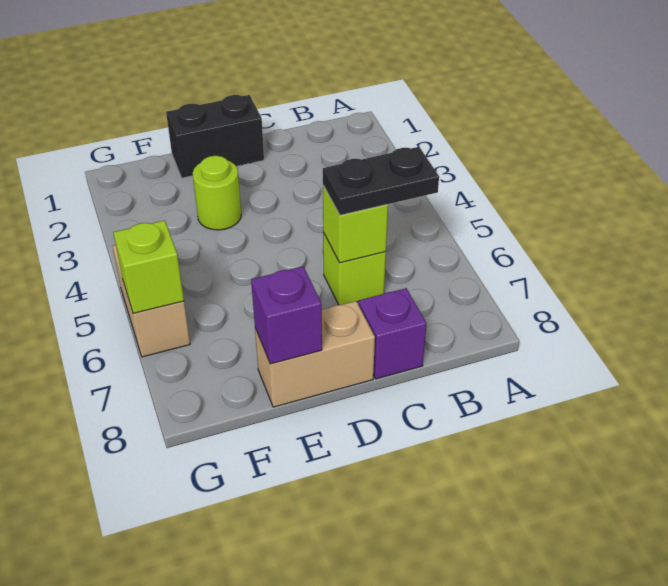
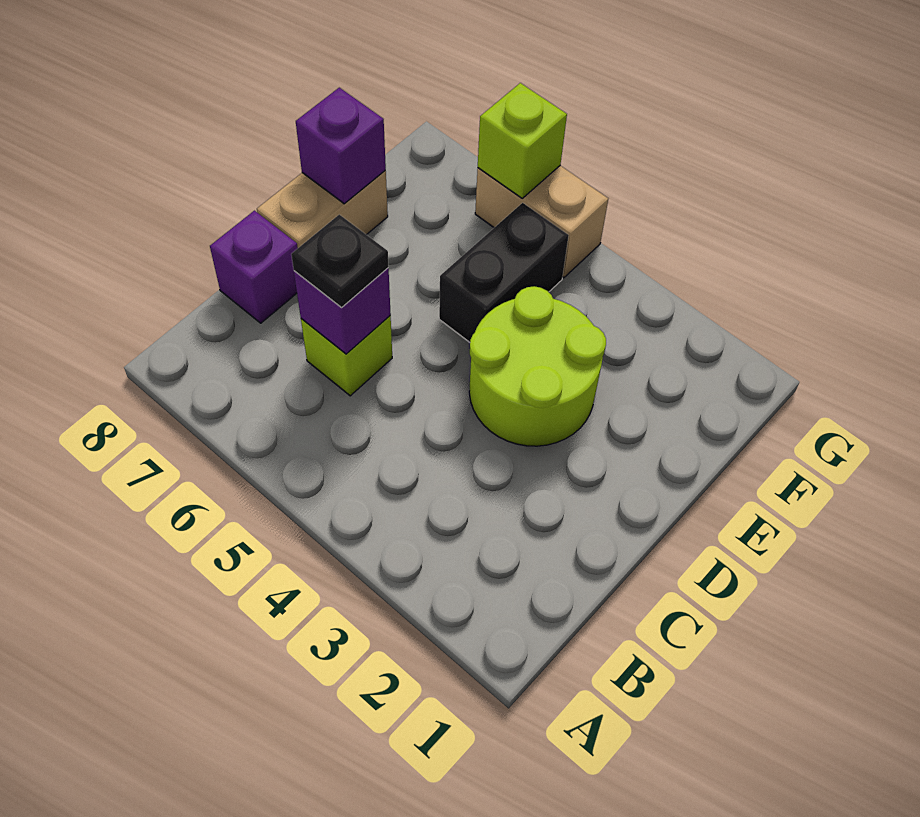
black plate B6:C6 level 3 -> black plate C6 level 3
lime brick C6 level 2 -> purple brick C6 level 2
black brick D1:E1 level 1 -> black brick E5:F5 level 1
lime round brick E3 level 1 -> lime round brick D3:E4 level 1

